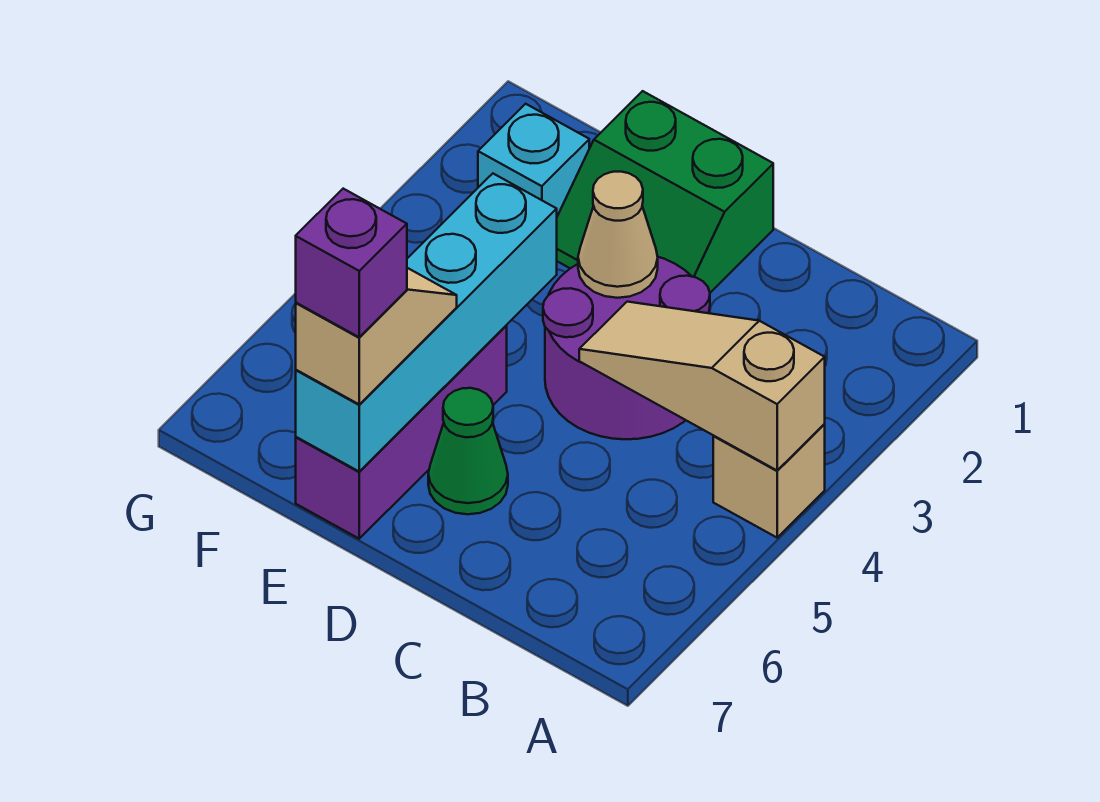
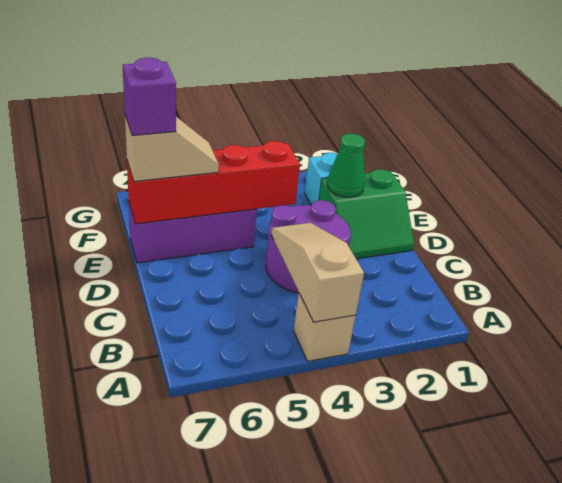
green slope D1:E2 level 1 top 1 -> green slope D1:E2 level 1 top E
tan cone D3 level 2 -> none
green cone D6 level 1 -> green cone E2 level 2
cyan brick E4:E7 level 2 -> red brick E4:E7 level 2

